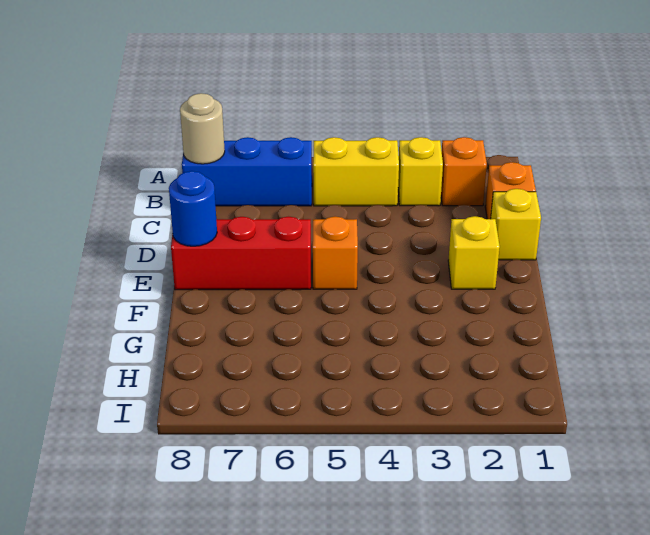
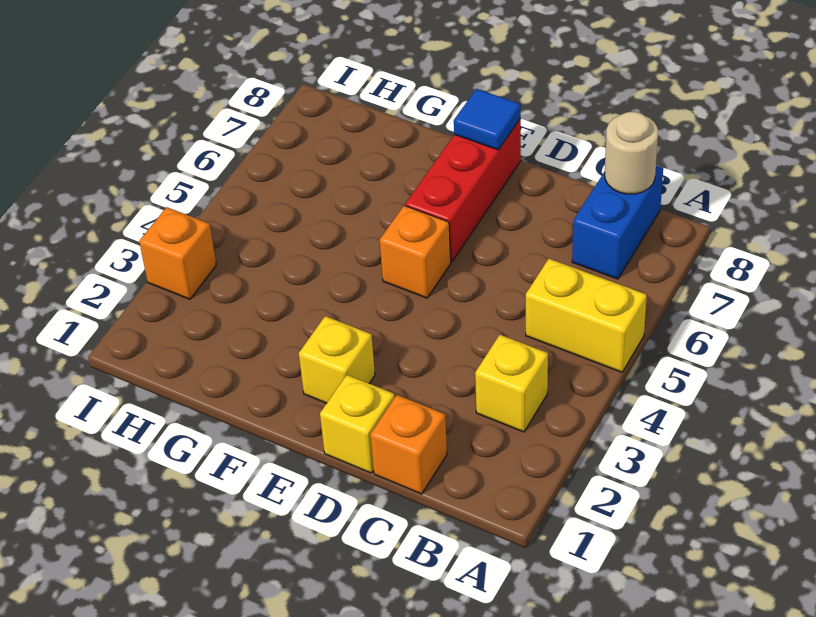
orange brick B2 level 1 -> orange brick I3 level 1
yellow brick B4:B5 level 1 -> yellow brick A5:B5 level 1
blue brick B6:B8 level 1 -> blue brick B7:B8 level 1
blue round brick E8 level 2 -> blue tile E8 level 2

